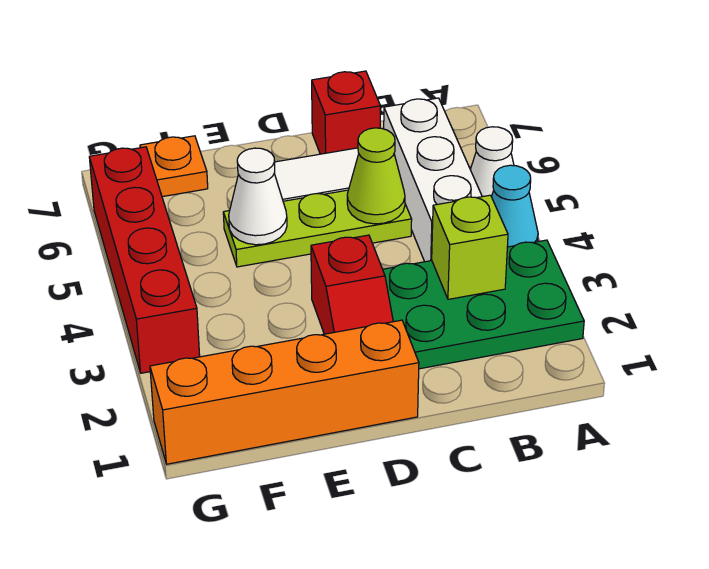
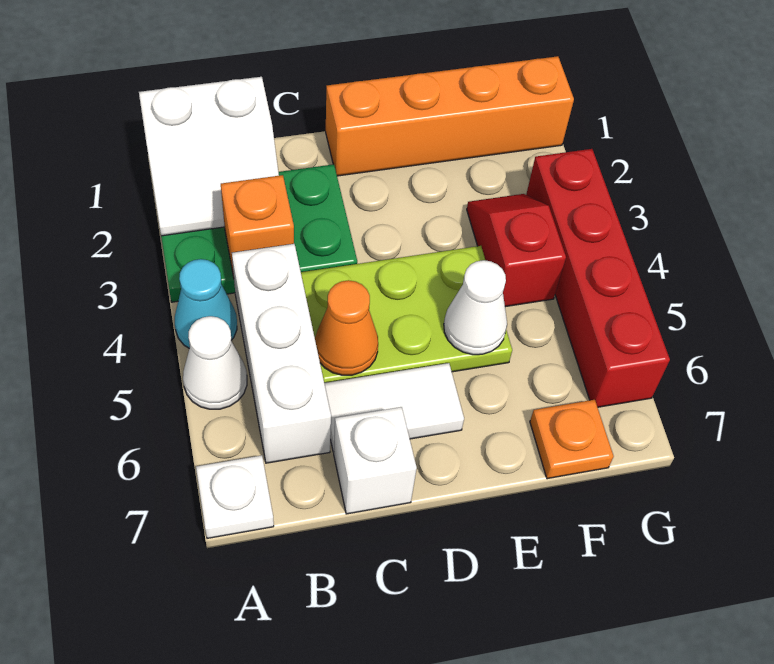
none -> white slope A1:B2 level 2 top 1
none -> white plate A7 level 1
lime brick B3 level 2 -> orange brick B3 level 2
lime plate C5:E5 level 1 -> lime plate C4:E5 level 1
lime cone C5 level 2 -> orange cone C5 level 2
red brick C7 level 1 -> white brick C7 level 1
red slope D2:D3 level 1 top 3 -> red slope F3:F4 level 1 top 4

